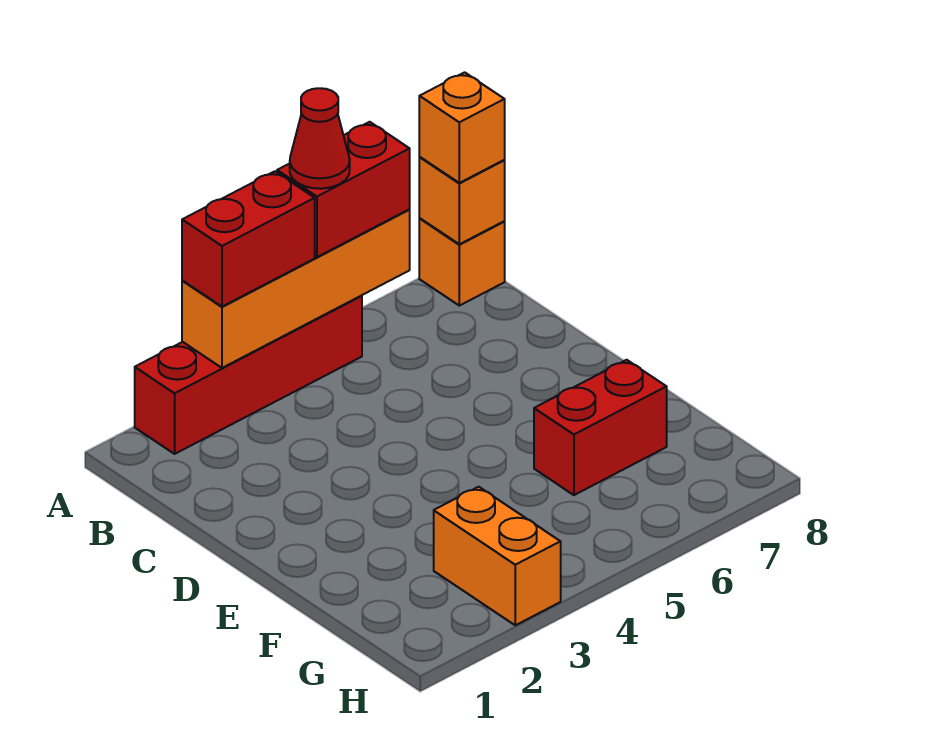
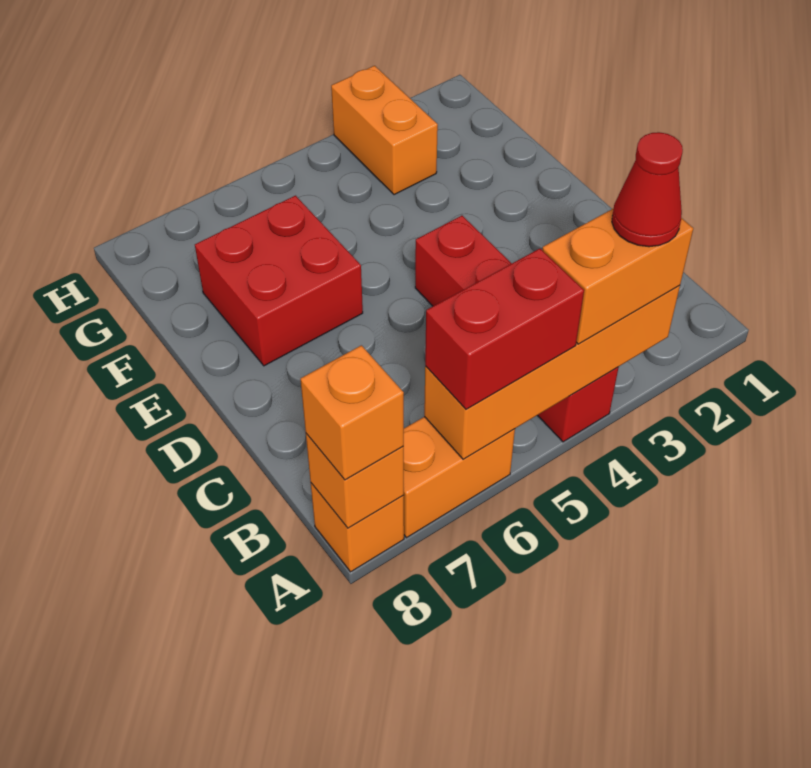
red brick A2:A5 level 1 -> red brick A4:D4 level 1
red brick A3:A4 level 3 -> orange brick A3:A4 level 3
red cone A5 level 4 -> red cone A3 level 4
none -> orange brick A6:A7 level 1
red brick F6:F7 level 1 -> red brick E6:F7 level 1

